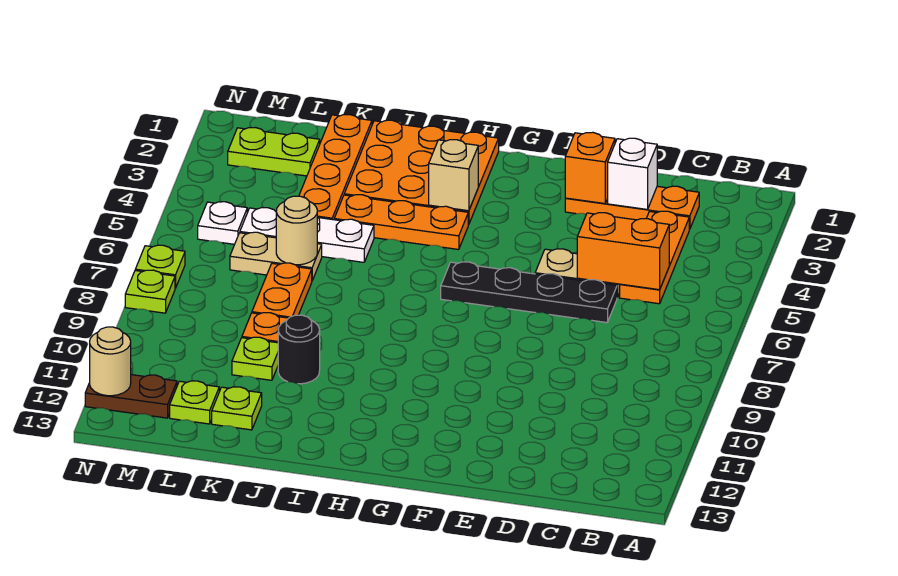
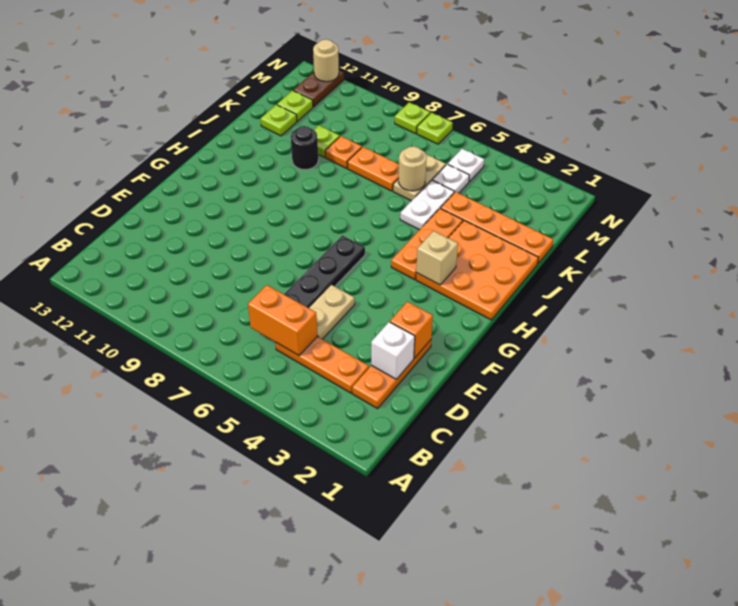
orange brick C5:D5 level 2 -> orange brick C5:C6 level 2
lime plate L2:M2 level 1 -> none

